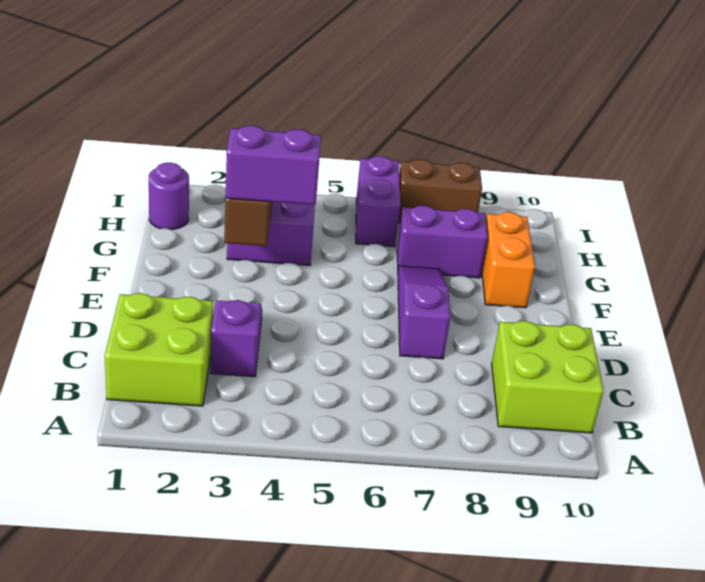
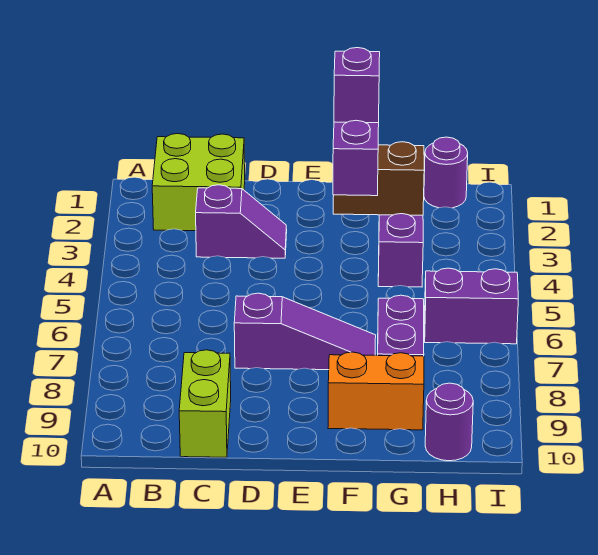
lime brick B9:C10 level 1 -> lime brick C9:C10 level 1
none -> purple brick F3 level 4
none -> purple round brick H10 level 1
brown brick I7:I8 level 1 -> none

